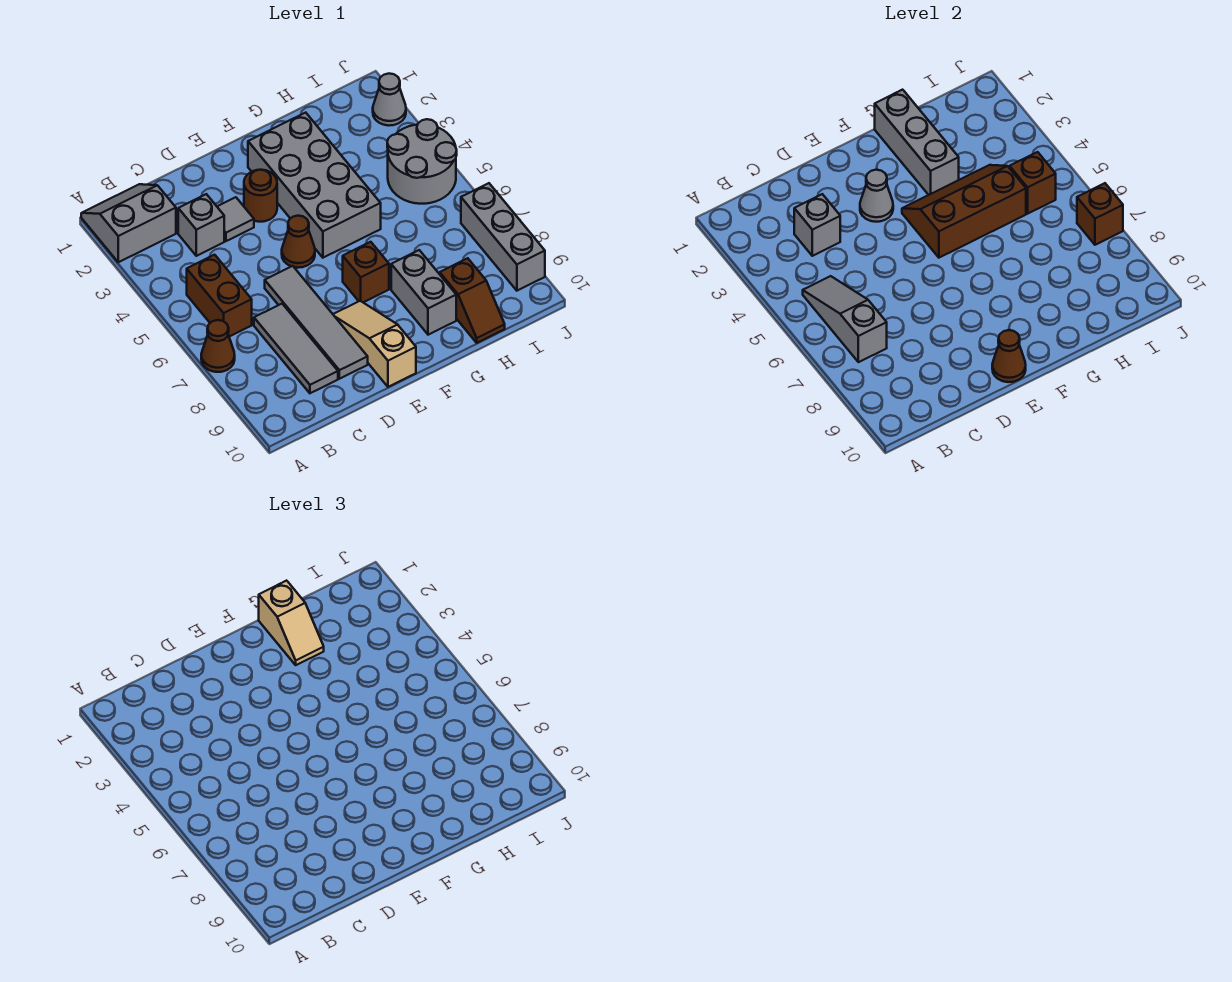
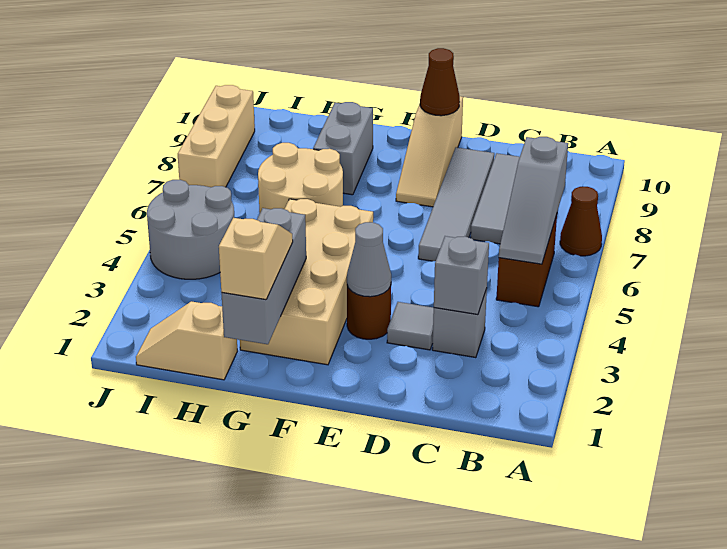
grey slope A1:B2 level 1 top 2 -> none
brown cone E5 level 1 -> none
grey brick F2:G5 level 1 -> tan brick F2:G5 level 1
brown slope F4:H5 level 2 top 5 -> none
brown brick F7 level 1 -> none
none -> tan round brick G6:H7 level 1
none -> tan slope H1:I1 level 1 top H
brown slope H9:H10 level 1 top 9 -> none
brown brick I5 level 2 -> none
grey cone J2 level 1 -> none
grey brick J7:J9 level 1 -> tan brick J7:J9 level 1
brown brick J7 level 2 -> none

